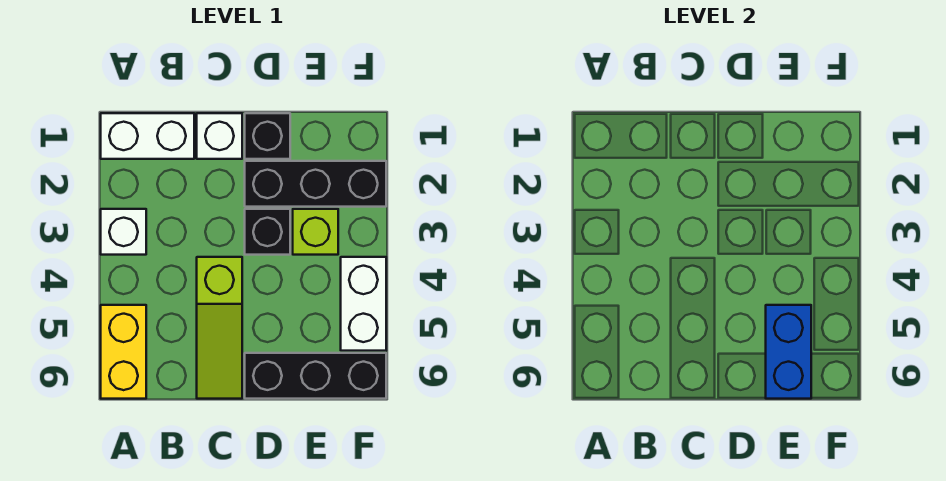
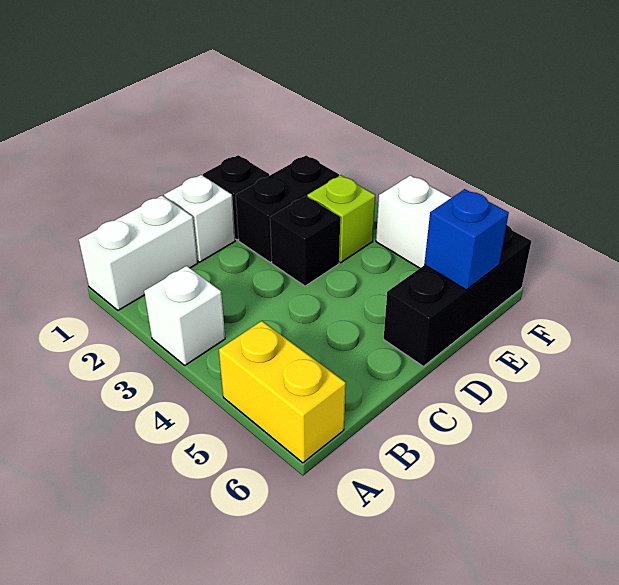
lime slope C4:C6 level 1 top 4 -> none
black brick D2:F2 level 1 -> black brick D2:E2 level 1
blue brick E5:E6 level 2 -> blue brick E6 level 2

